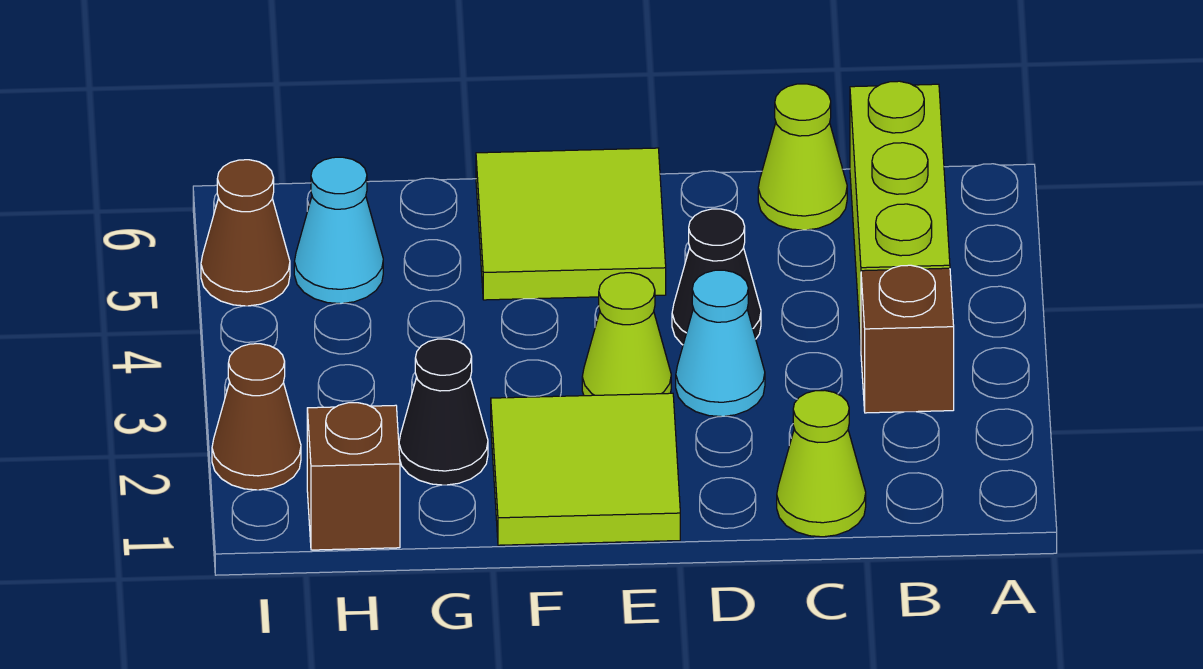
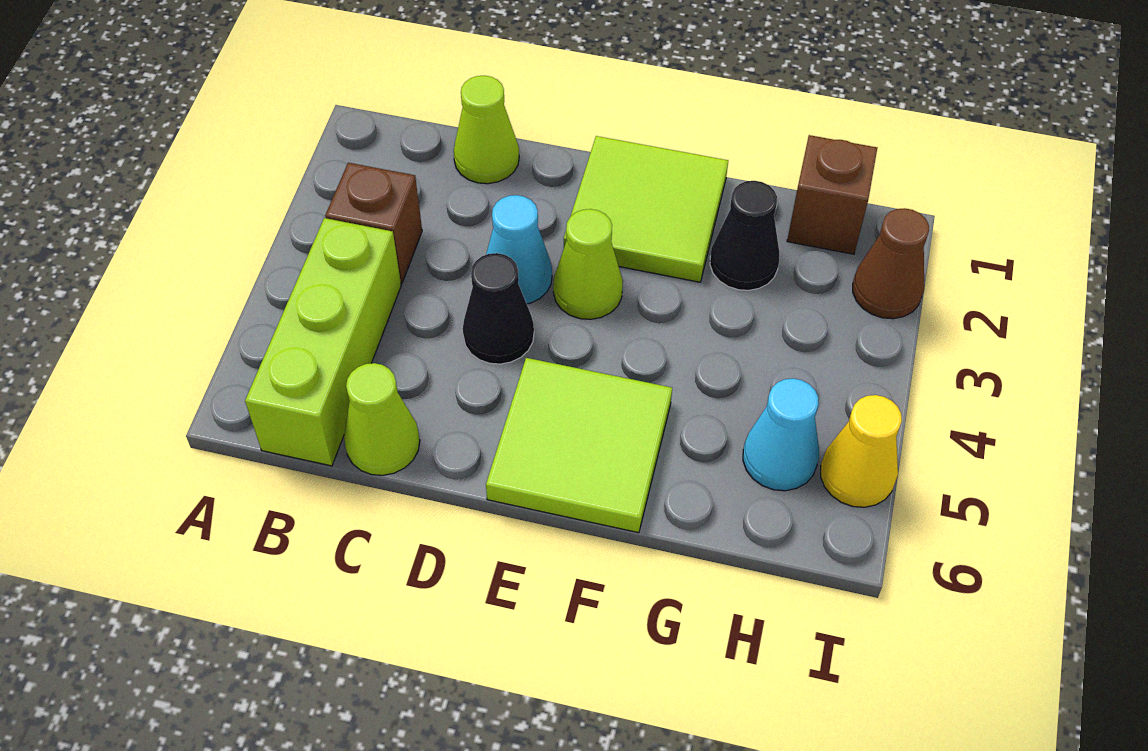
brown cone I5 level 1 -> yellow cone I5 level 1

